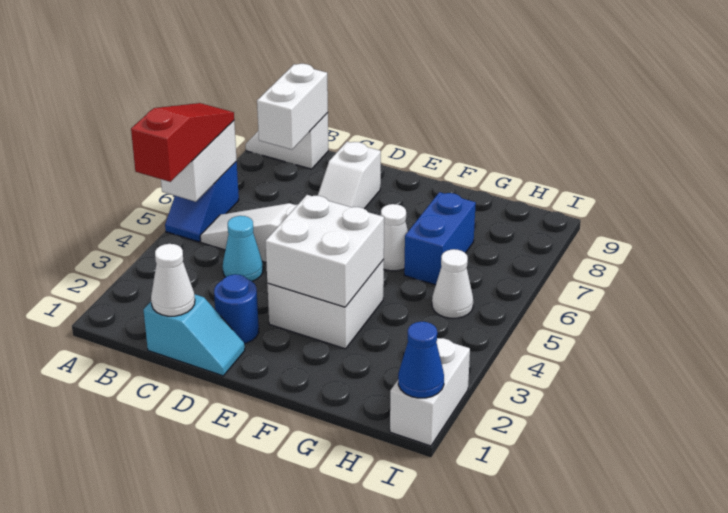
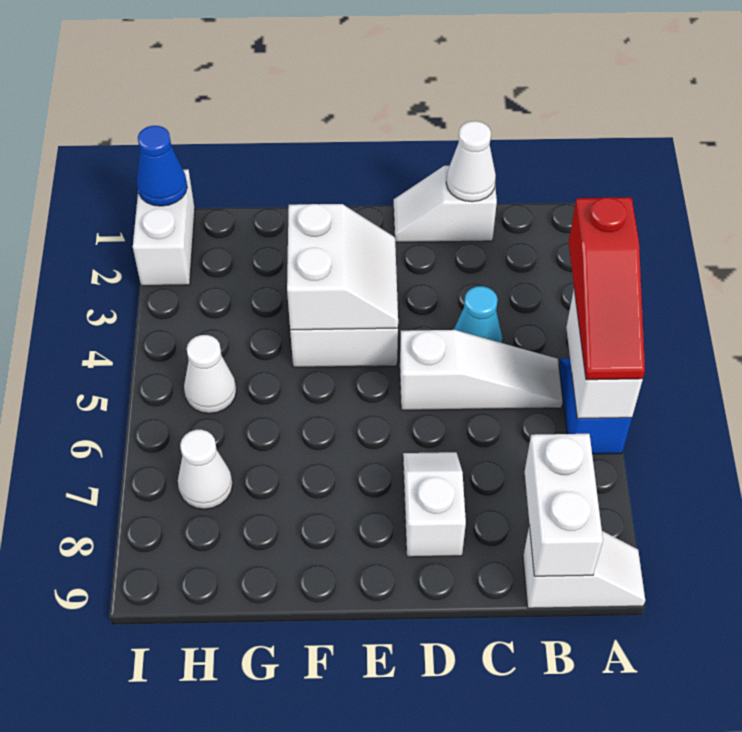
cyan slope C1:D1 level 1 top C -> white slope C1:D1 level 1 top C
blue round brick D2 level 1 -> none
white brick E3:F4 level 2 -> white slope E3:F4 level 2 top F
white cone F6 level 1 -> white cone H7 level 1
blue brick G6:G7 level 1 -> none

